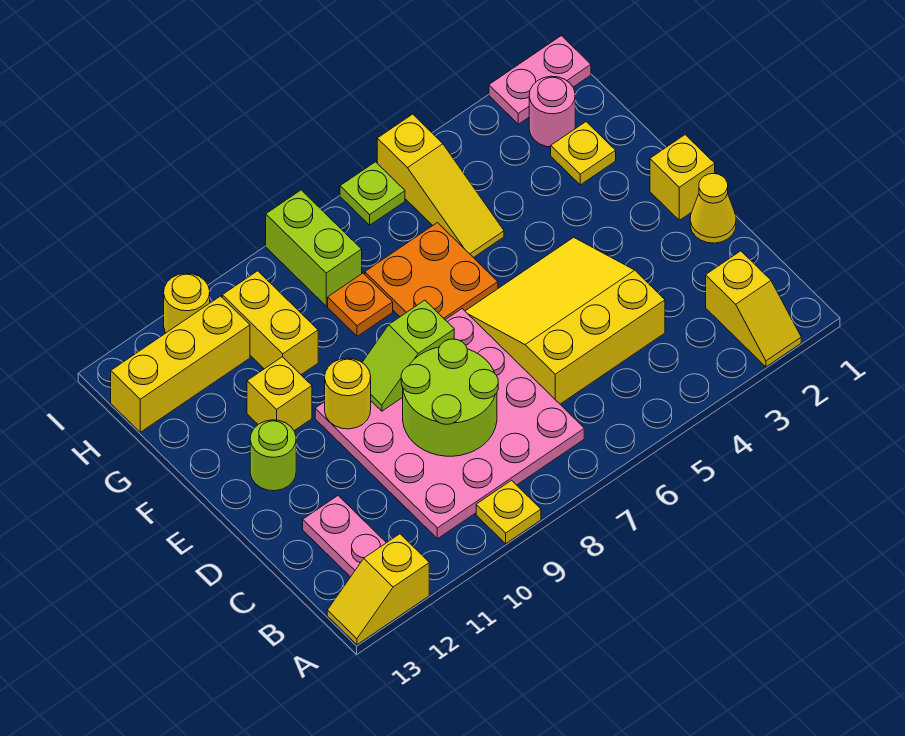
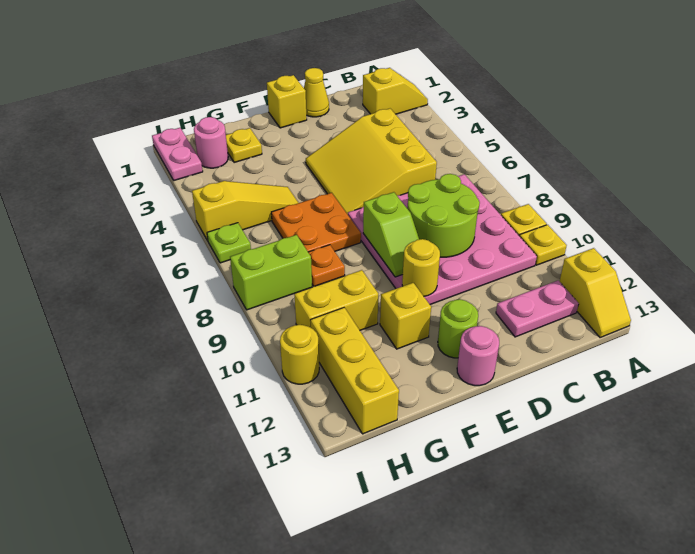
none -> yellow plate A10 level 1
none -> pink round brick E13 level 1

